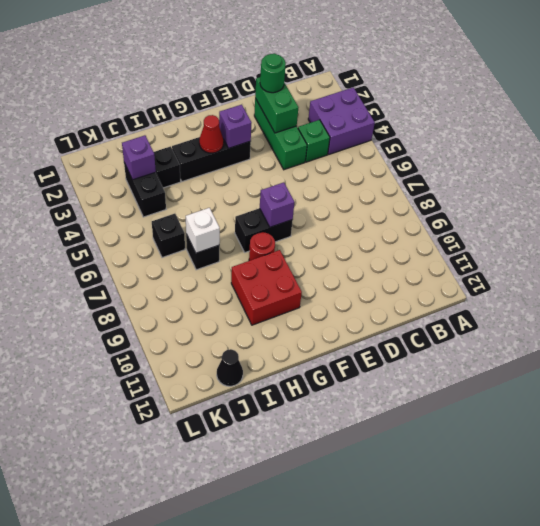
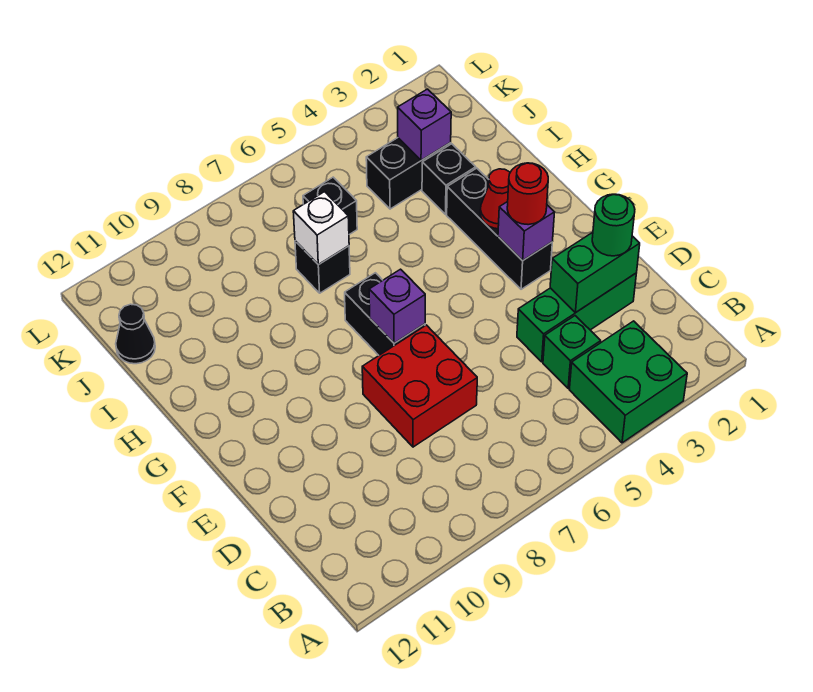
purple brick A3:B4 level 1 -> green brick A3:B4 level 1
red round brick G8 level 1 -> red round brick F3 level 3
red brick G9:H10 level 1 -> red brick D7:E8 level 1

